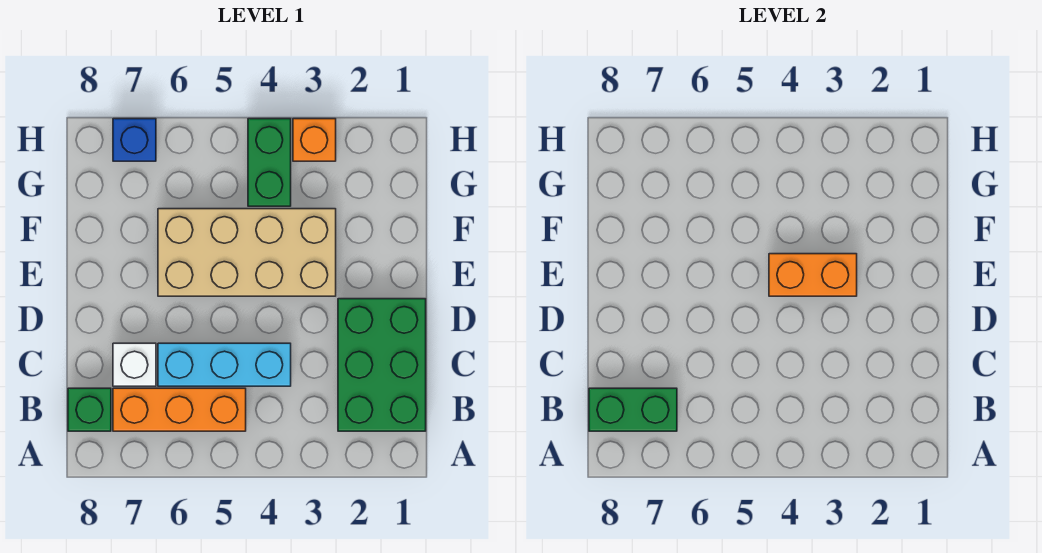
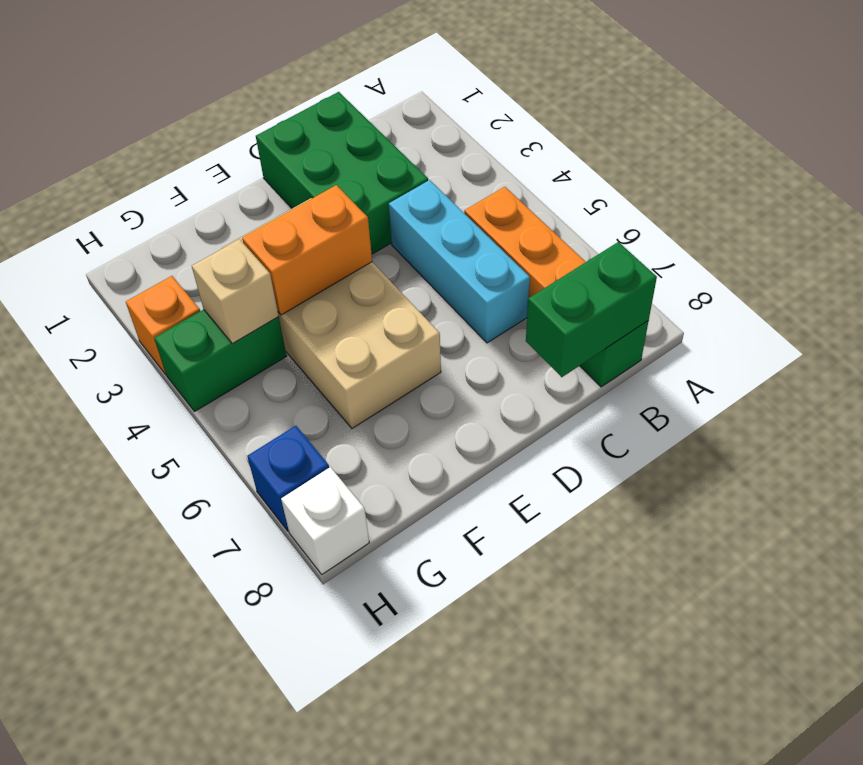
green brick B1:D2 level 1 -> green brick C1:D3 level 1
green brick B7:B8 level 2 -> green brick B8:C8 level 2
white brick C7 level 1 -> white brick H8 level 1
orange brick E3:E4 level 2 -> orange brick E4:F4 level 2
none -> tan brick G4 level 2

